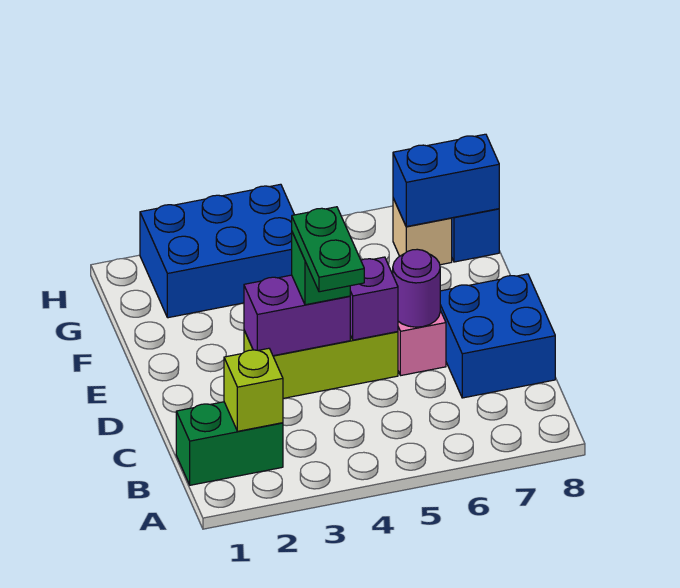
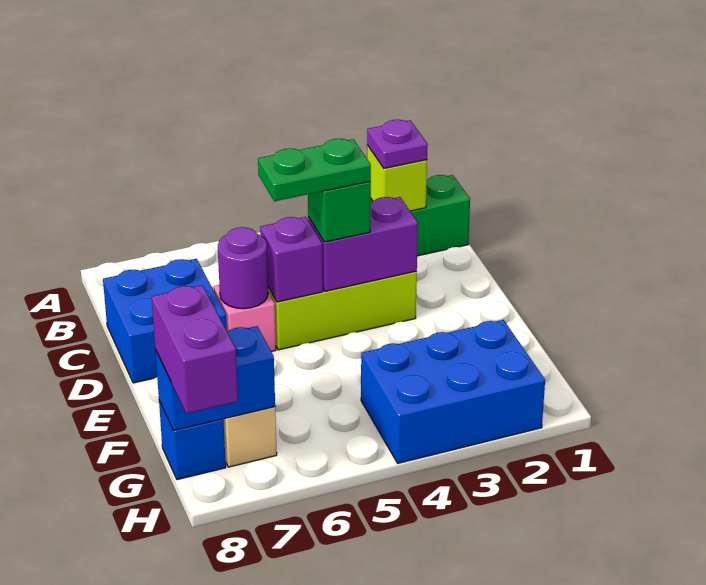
none -> purple plate B2 level 3
green plate C4:D4 level 4 -> green plate D4:D5 level 4
none -> purple brick G8:H8 level 3

